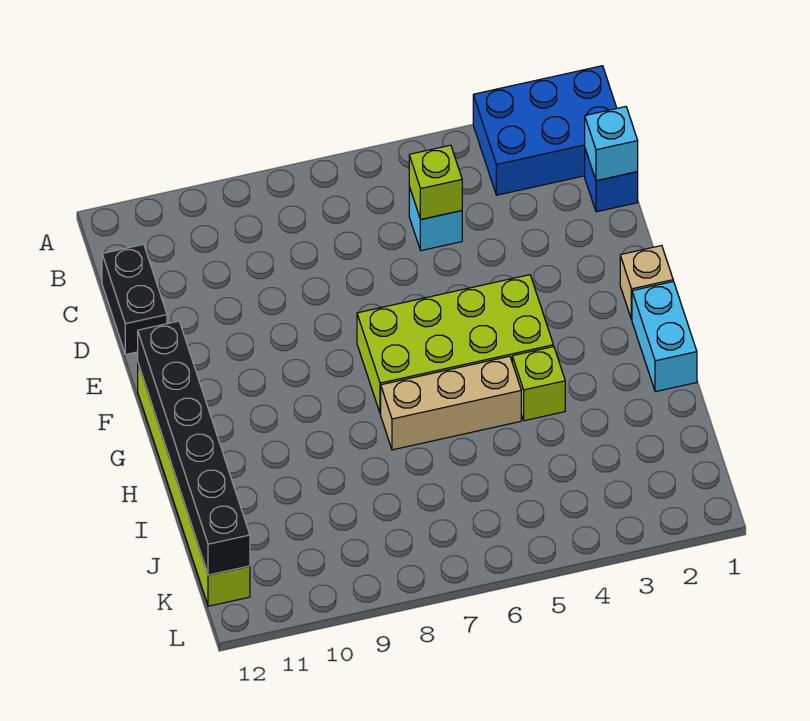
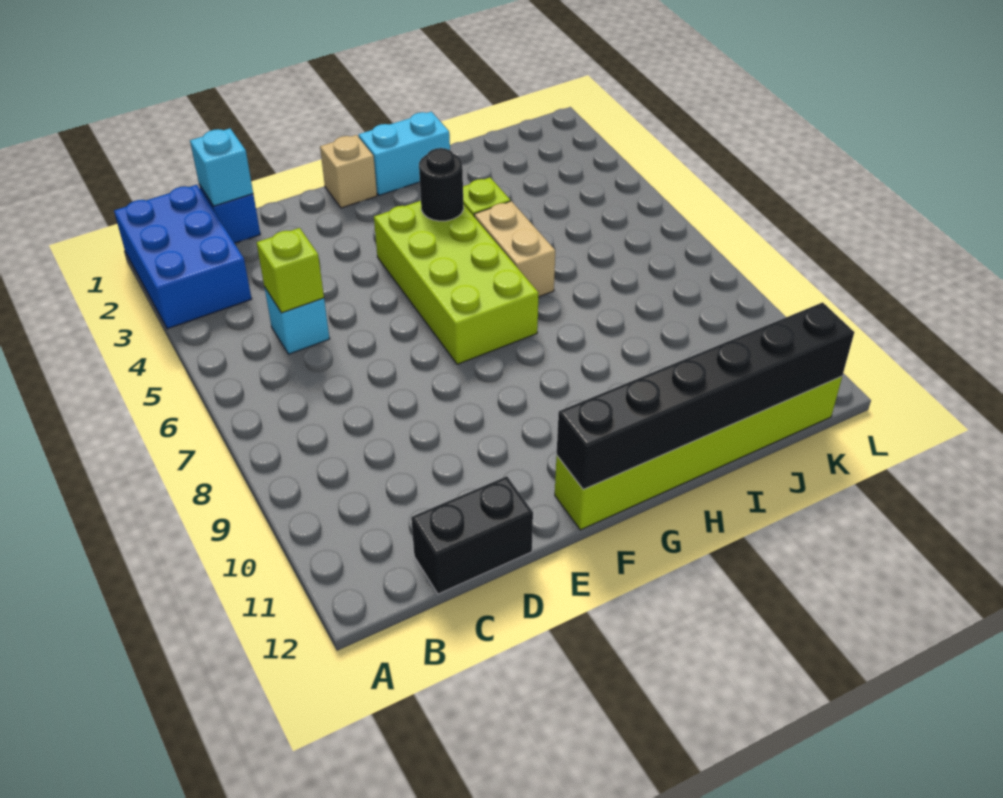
none -> black round brick G4 level 2
tan brick H5:H7 level 1 -> tan brick H5:H6 level 1

